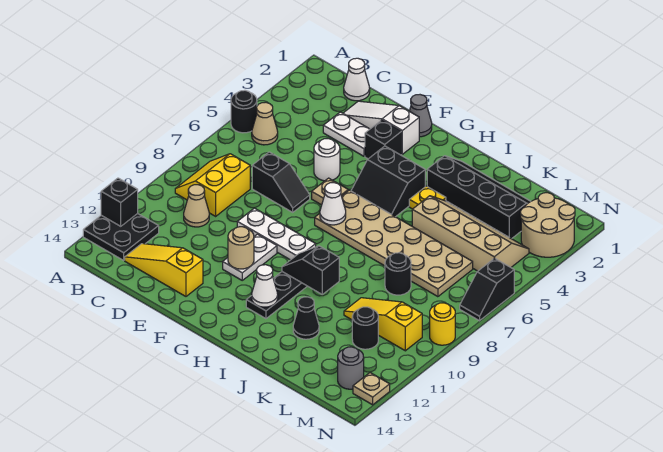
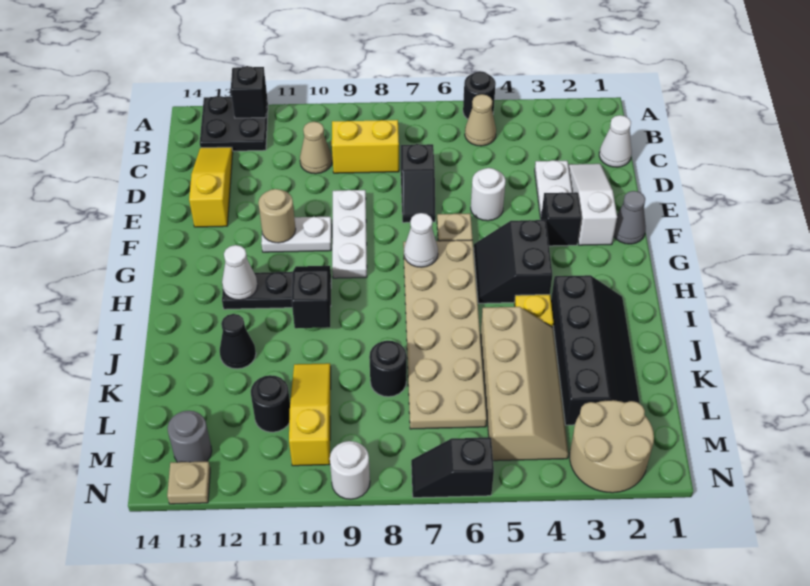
yellow round brick N9 level 1 -> white round brick N9 level 1

